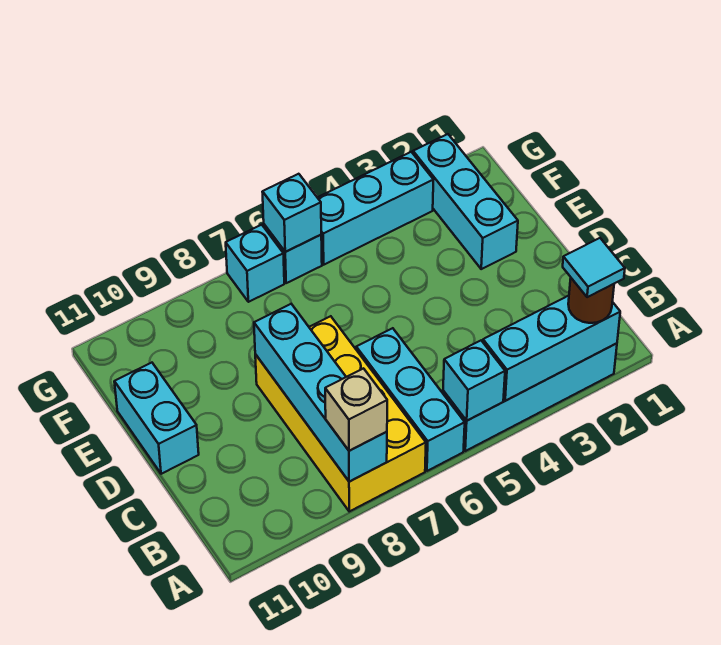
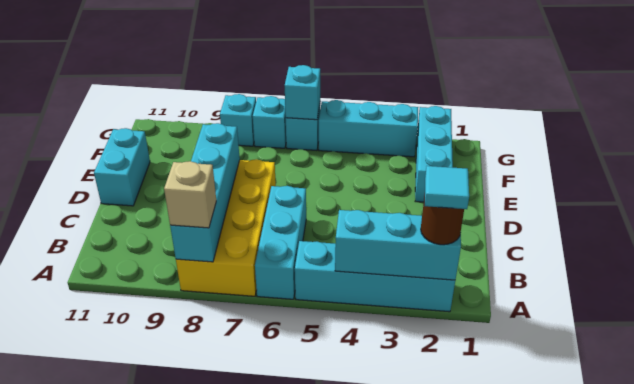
cyan brick A5 level 2 -> cyan brick G8 level 1

